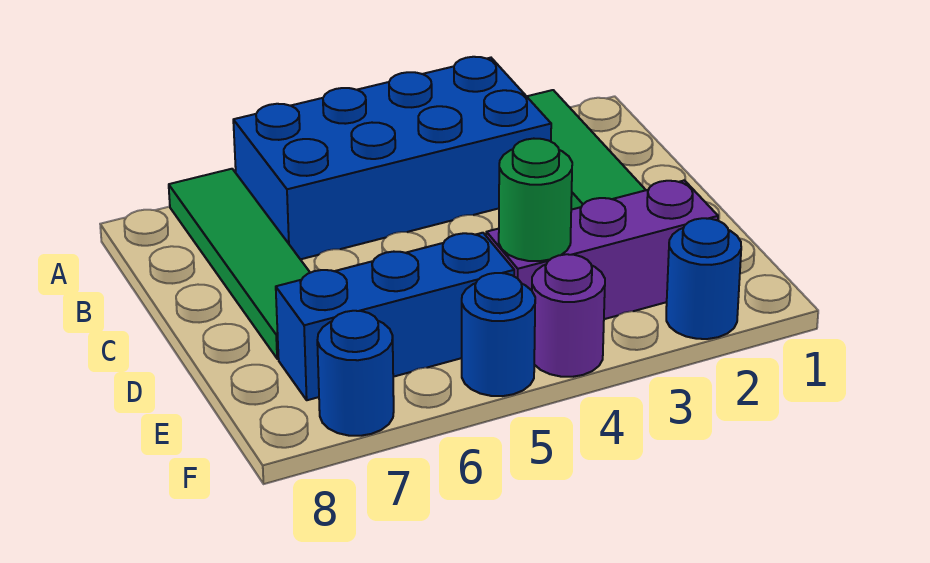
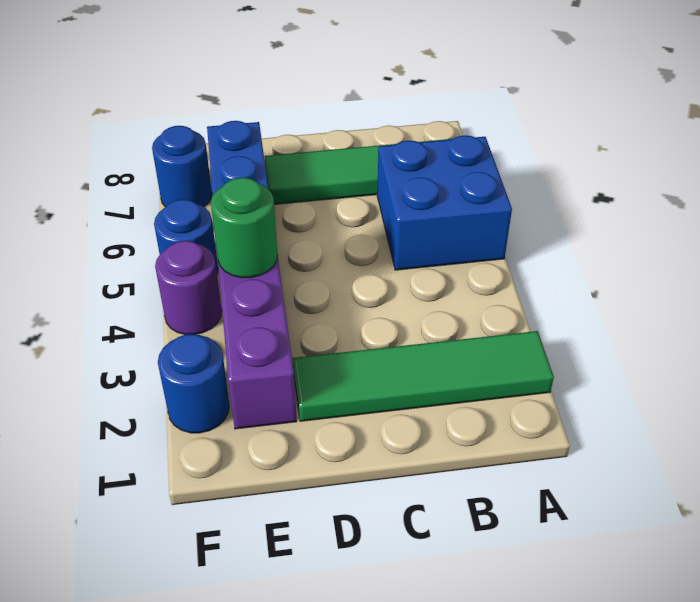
blue brick A3:B6 level 1 -> blue brick A5:B6 level 1

